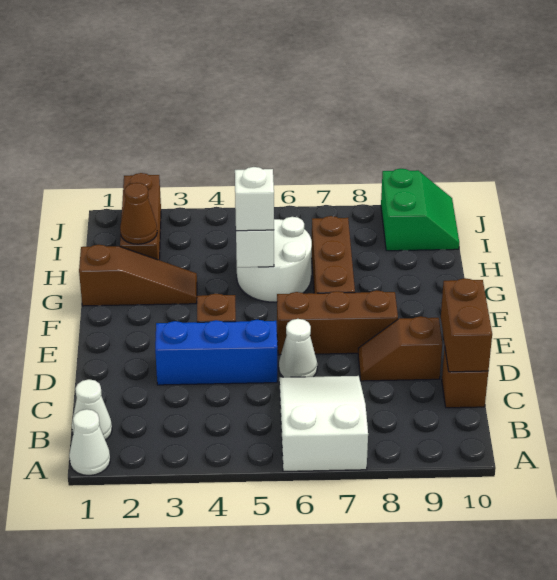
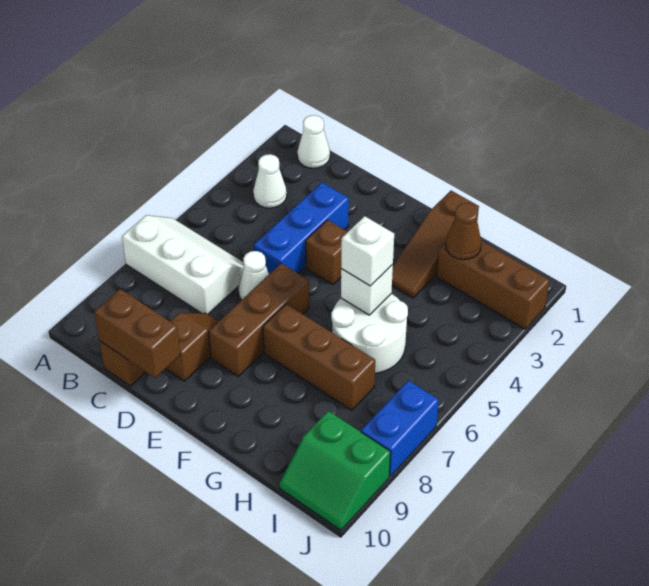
white cone A1 level 1 -> white cone B3 level 1
white slope A6:C7 level 1 top A -> white slope A6:C7 level 1 top 7
none -> blue brick J7:J8 level 1

